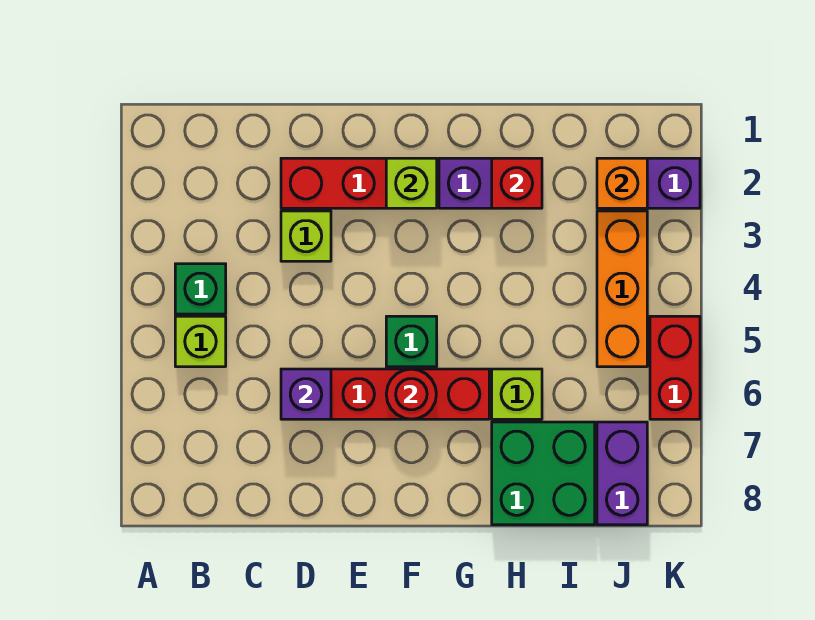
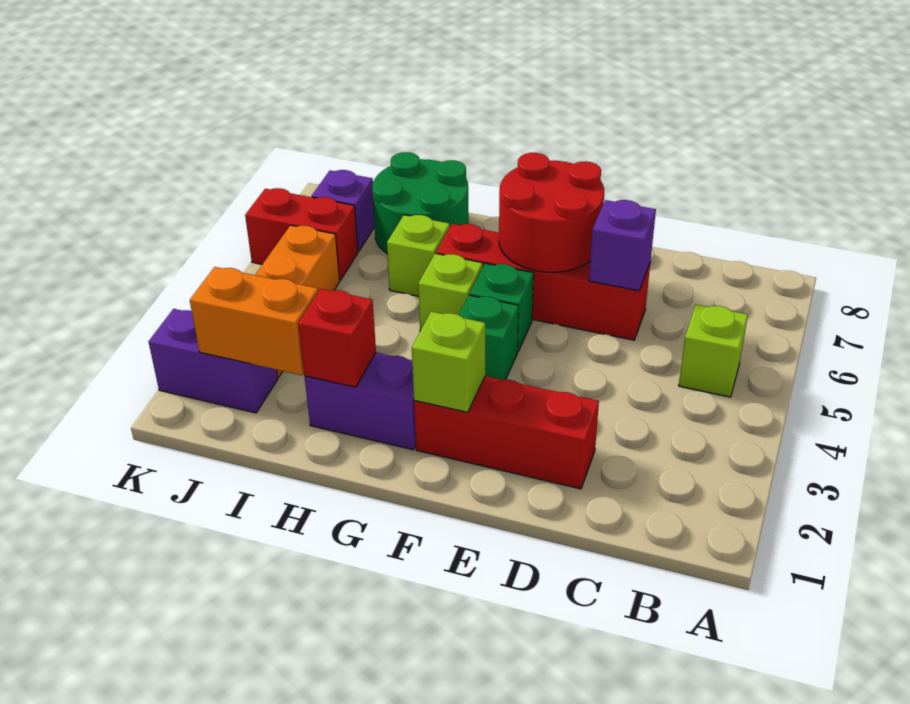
green brick B4 level 1 -> green brick F4 level 1
lime brick D3 level 1 -> lime brick G5 level 1
red round brick F6 level 2 -> red round brick E6:F7 level 2
green brick H7:I8 level 1 -> green round brick H7:I8 level 1
orange brick J2 level 2 -> orange brick I2:J2 level 2
purple brick J7:J8 level 1 -> purple brick J7 level 1
red brick K5:K6 level 1 -> red brick J6:K6 level 1

